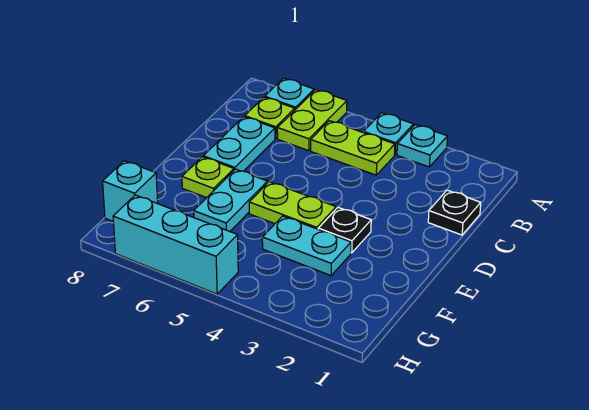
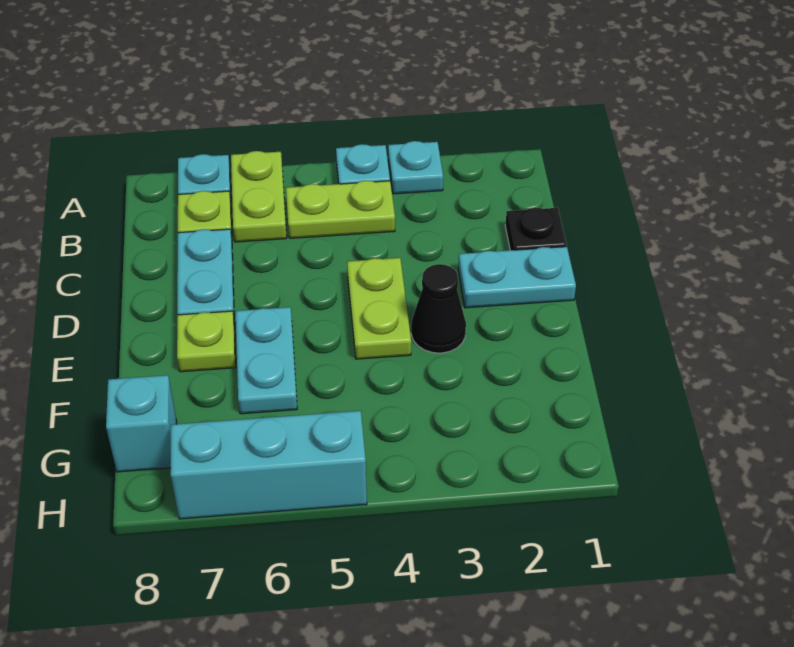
black plate E3 level 1 -> black cone E3 level 1
lime plate E4:E5 level 1 -> lime plate D4:E4 level 1
cyan plate F3:F4 level 1 -> cyan plate D1:D2 level 1

